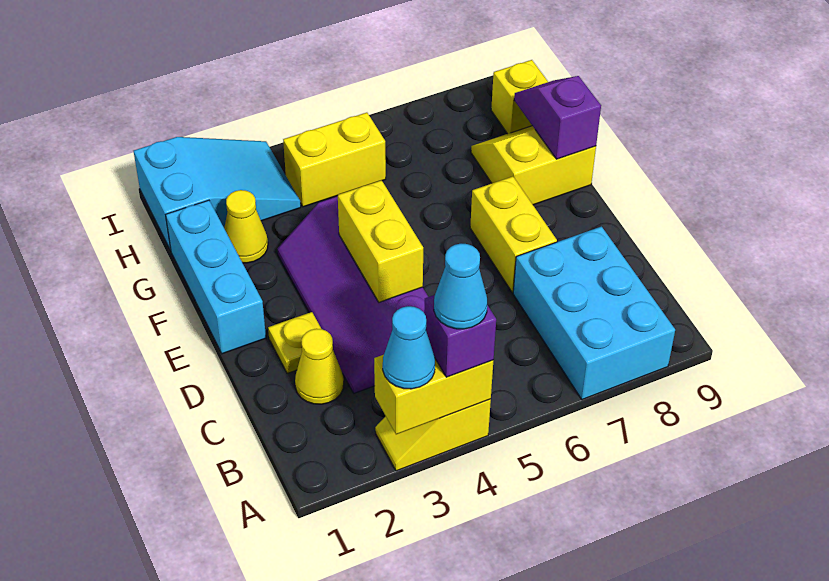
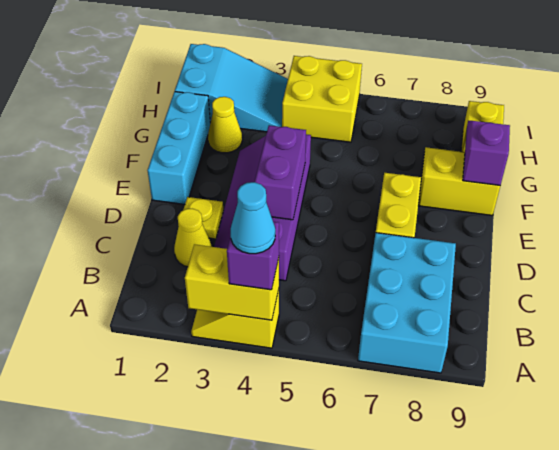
cyan cone A3 level 3 -> none
yellow brick D4:E4 level 2 -> purple brick D4:E4 level 2
yellow brick H4:H5 level 1 -> yellow brick H4:I5 level 1

